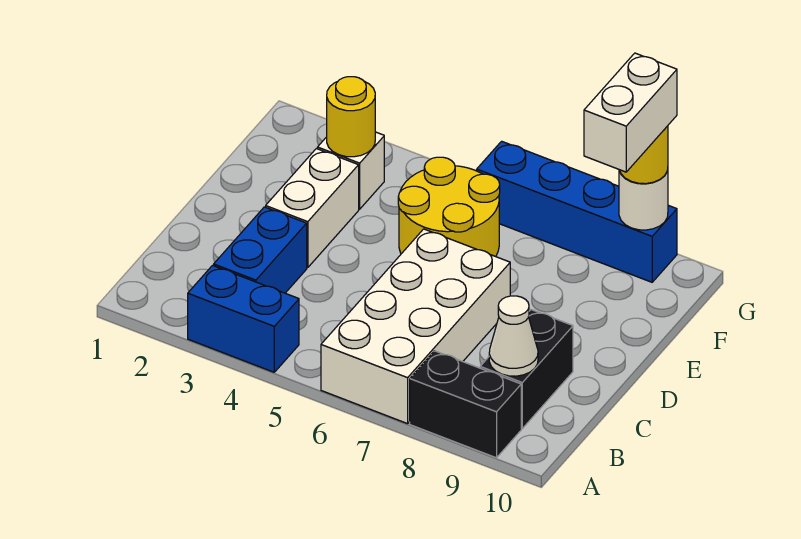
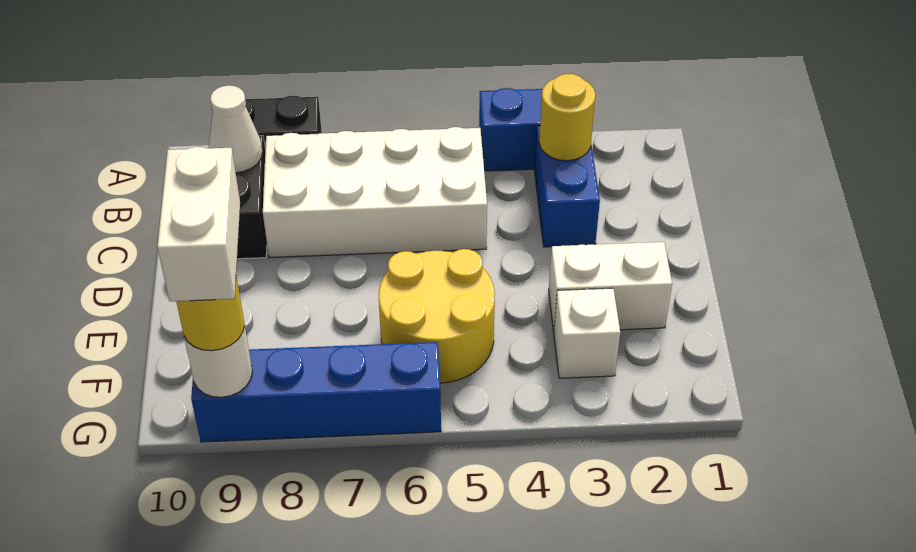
white brick A6:D7 level 1 -> white brick B5:C8 level 1
white brick D3:E3 level 1 -> white brick E2:E3 level 1
yellow round brick F3 level 2 -> yellow round brick B3 level 2

